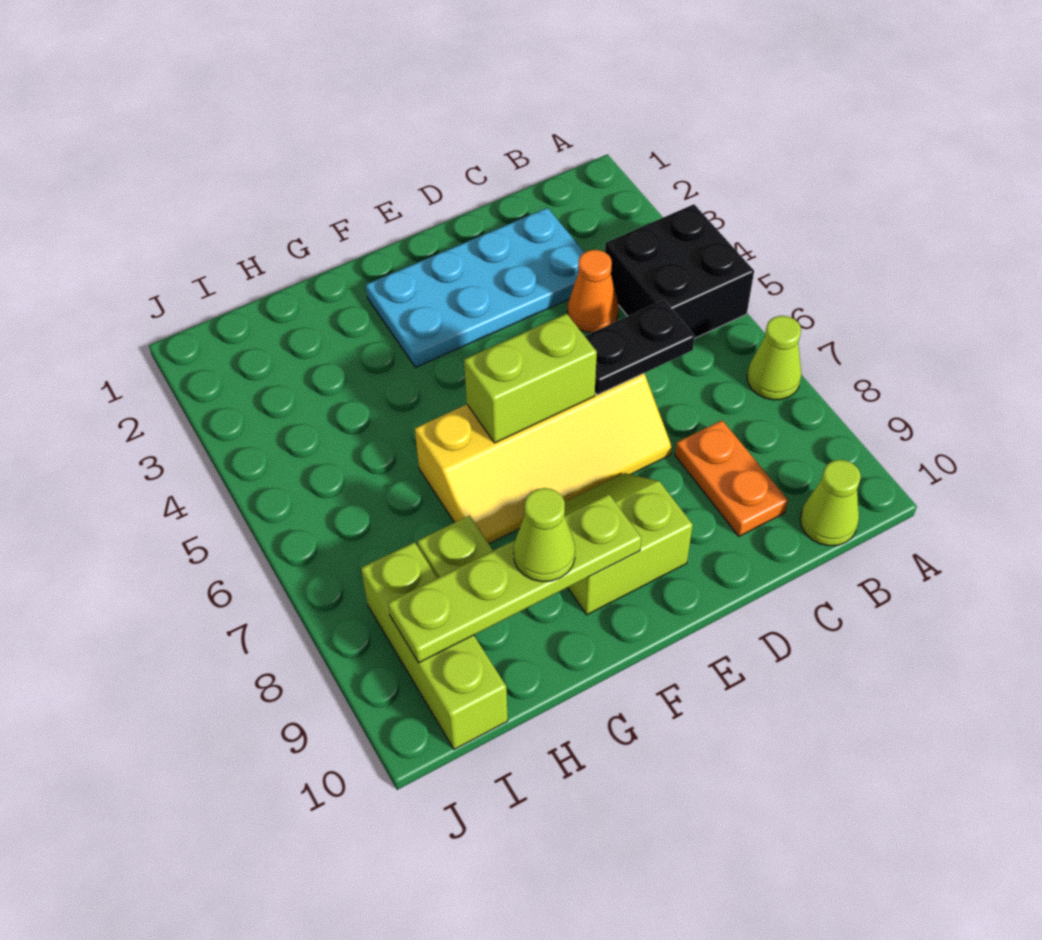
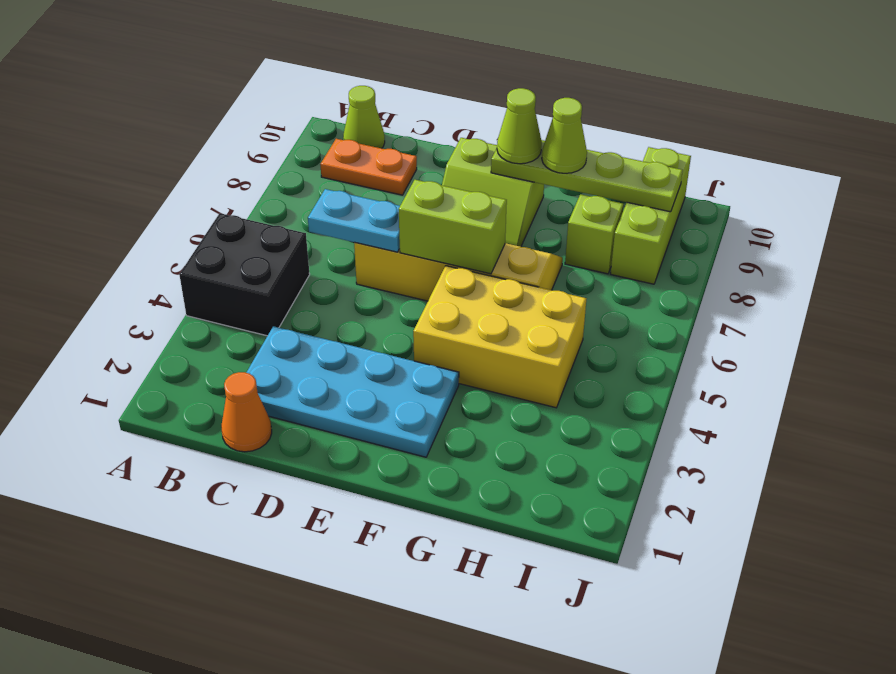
lime cone A7 level 1 -> lime cone F9 level 3
orange cone C4 level 1 -> orange cone C1 level 1
black plate C6:D6 level 2 -> cyan plate C6:D6 level 2
orange plate C8:C9 level 1 -> orange plate B9:C9 level 1
none -> yellow brick F4:H5 level 1

